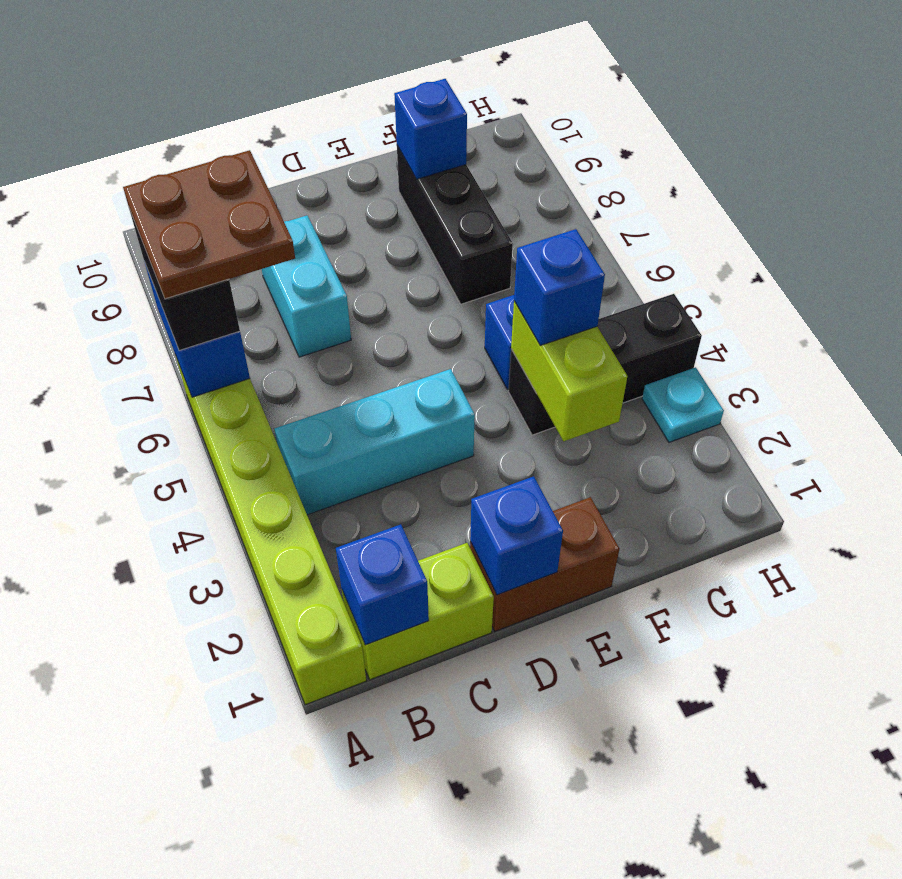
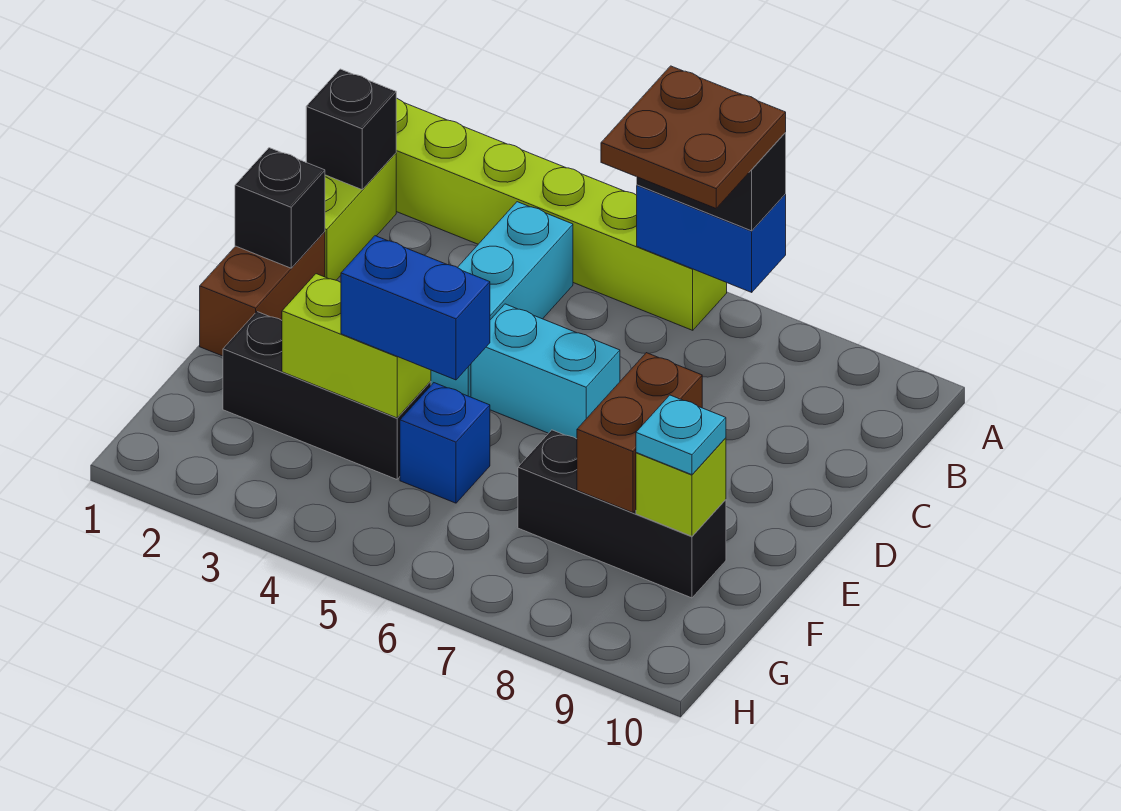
blue brick B1 level 2 -> black brick B1 level 2
cyan brick C7:C8 level 1 -> cyan brick D5:D6 level 1
blue brick D1 level 2 -> black brick D1 level 2
none -> brown brick E8:F8 level 2
black brick F4:H4 level 1 -> black brick F2:F4 level 1
blue brick F4 level 3 -> blue brick F4:F5 level 3
blue brick F9 level 2 -> lime brick F9 level 2
cyan plate H3 level 1 -> cyan plate F9 level 3

